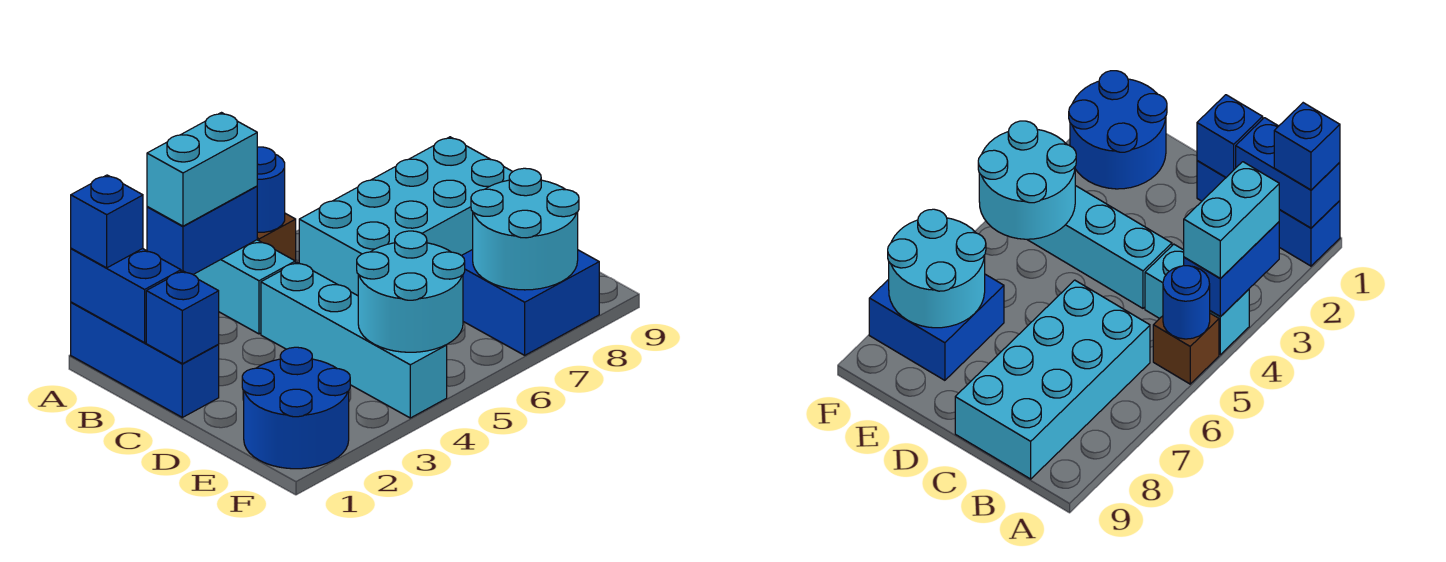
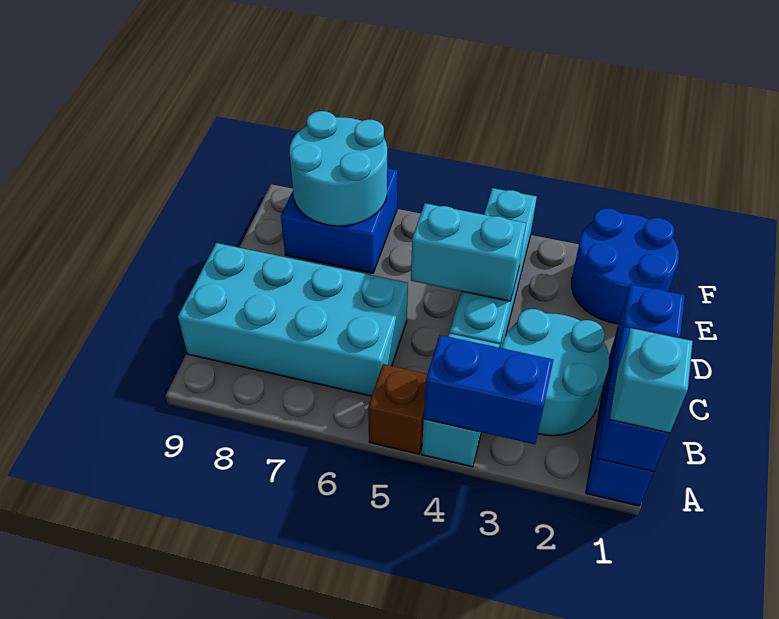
blue brick A1 level 3 -> cyan brick A1 level 3
cyan brick A3:A4 level 3 -> cyan brick D4:D5 level 2
blue round brick A5 level 2 -> none
cyan round brick E4:F5 level 2 -> cyan round brick B2:C3 level 1

